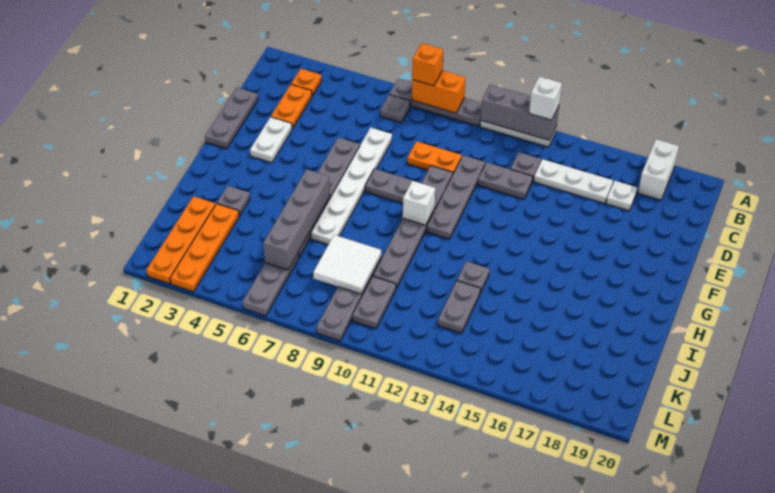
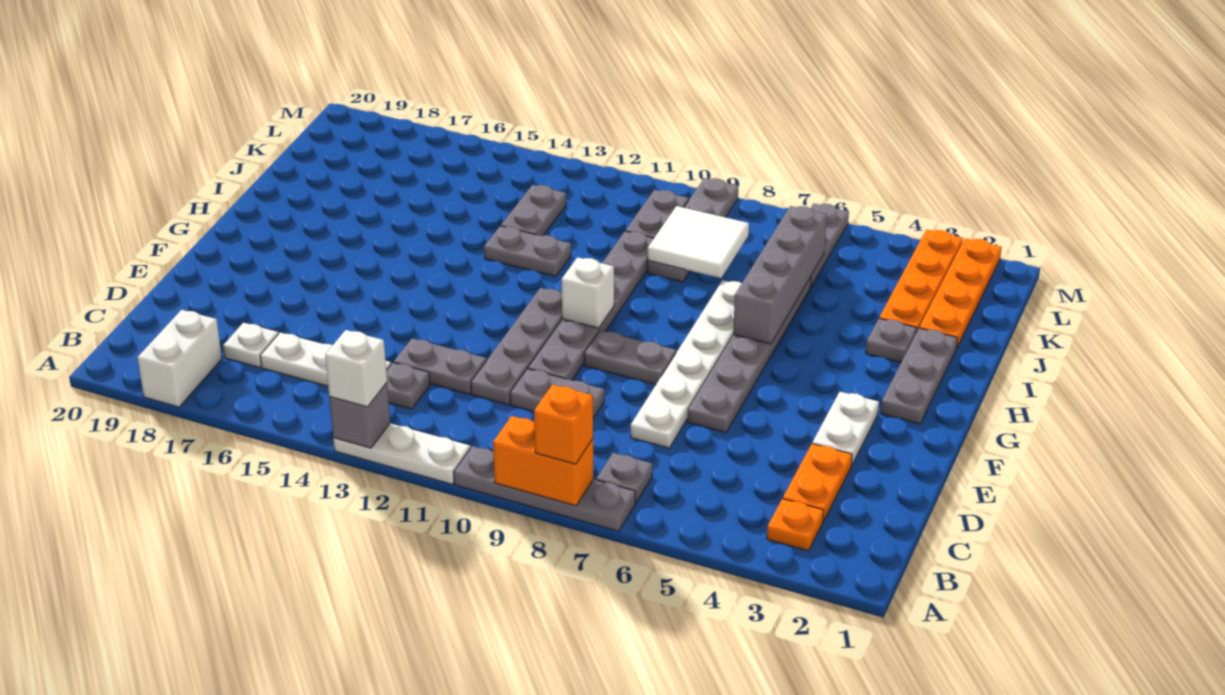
grey brick A11:A13 level 2 -> grey brick A13 level 2
grey plate D1:F1 level 1 -> grey plate G2:I2 level 1
orange plate D9:D10 level 1 -> grey plate D9:D10 level 1
grey plate I13 level 1 -> grey plate I12:I13 level 1

